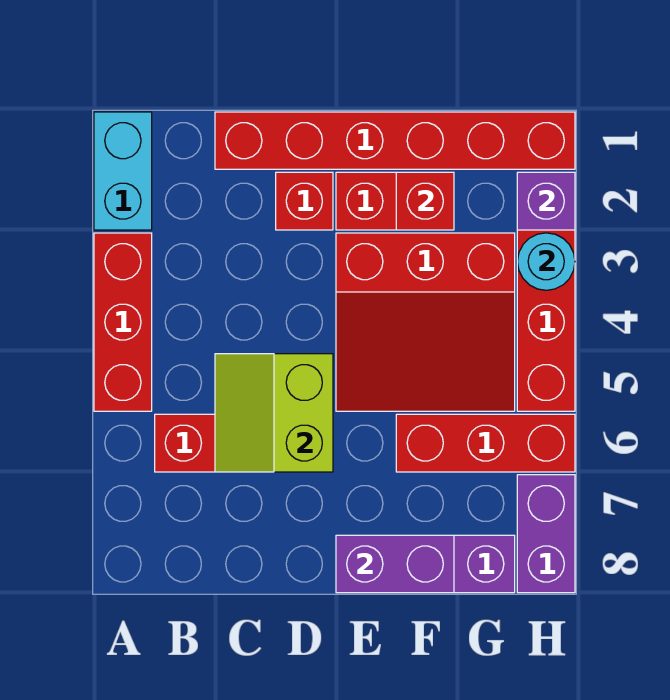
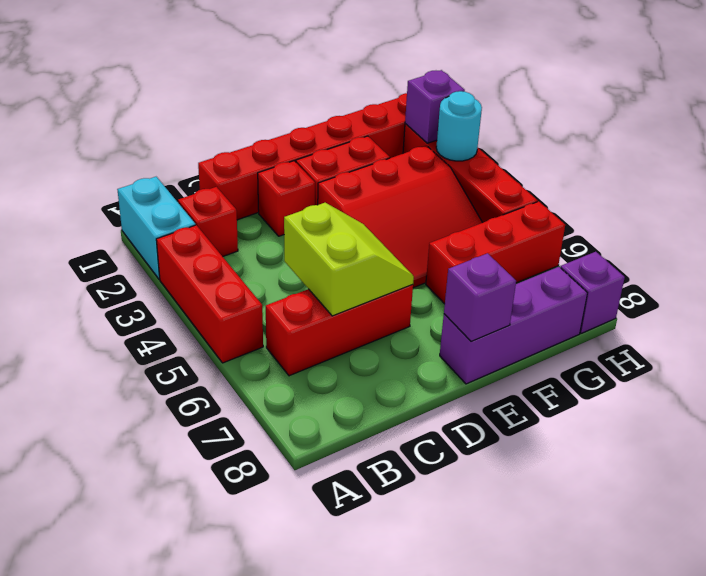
lime slope C5:D6 level 2 top D -> lime slope C5:D6 level 2 top C
purple brick E8:F8 level 2 -> purple brick E8 level 2
red brick F2 level 2 -> red brick B2 level 1
purple brick H7:H8 level 1 -> purple brick H8 level 1

